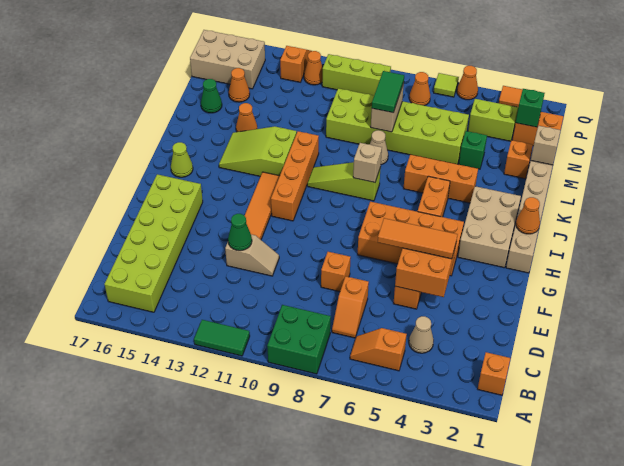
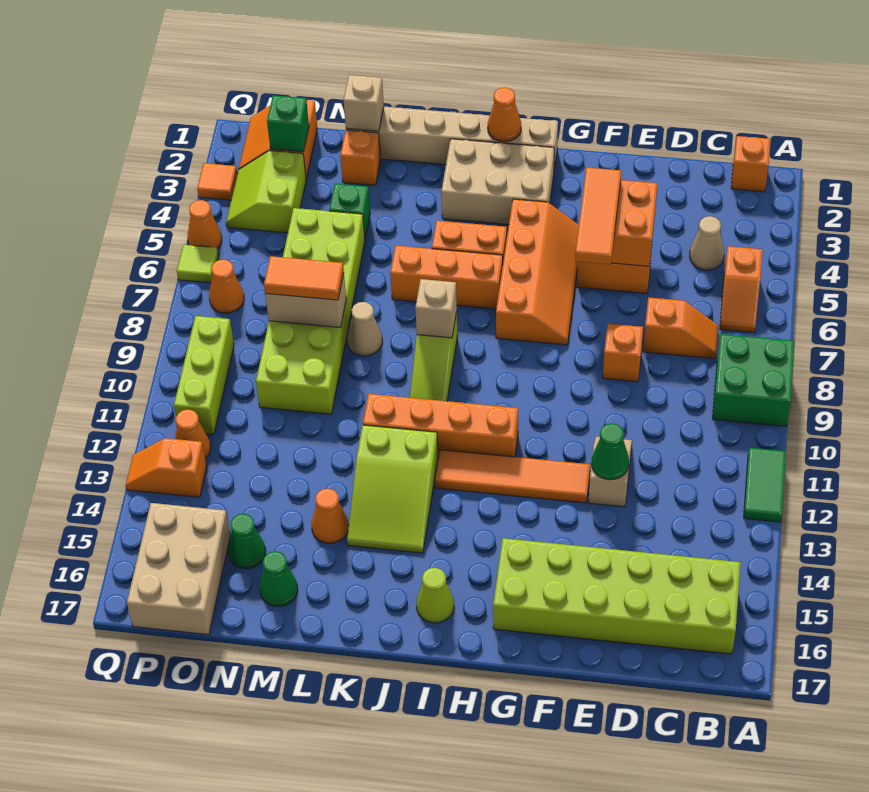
orange brick G4:H7 level 1 -> orange slope G4:H7 level 1 top H
orange brick K4:K6 level 1 -> orange brick I6:K6 level 1
green tile M8:N8 level 3 -> orange tile M8:N8 level 3
orange cone N15 level 1 -> green cone N15 level 1

